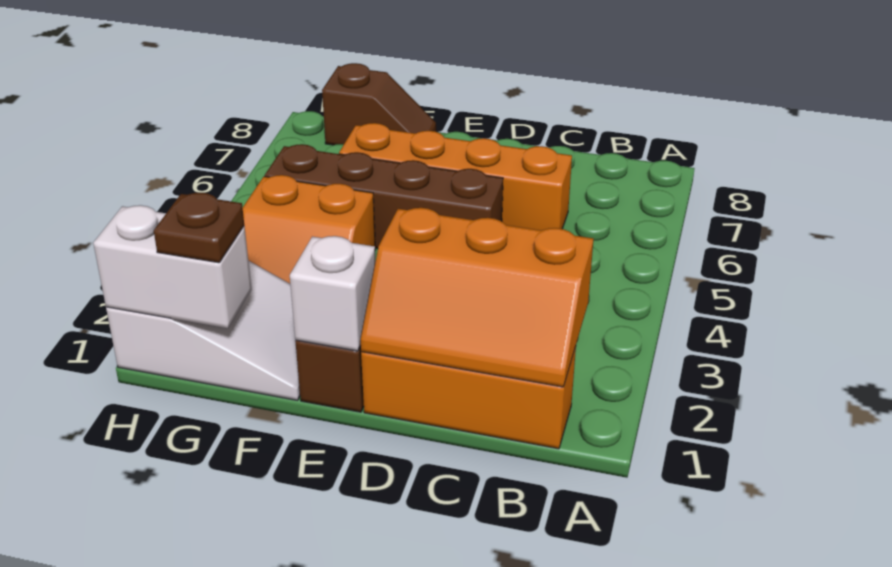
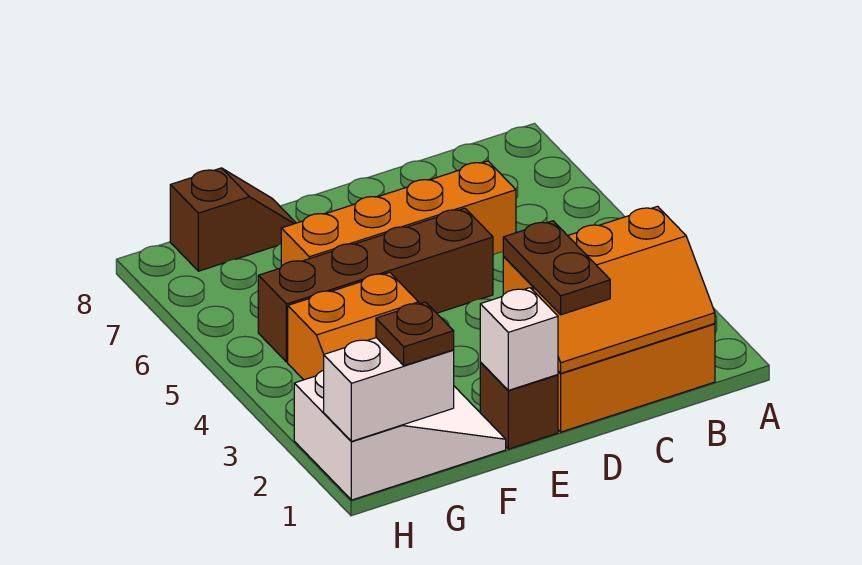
none -> brown plate D1:D2 level 3

